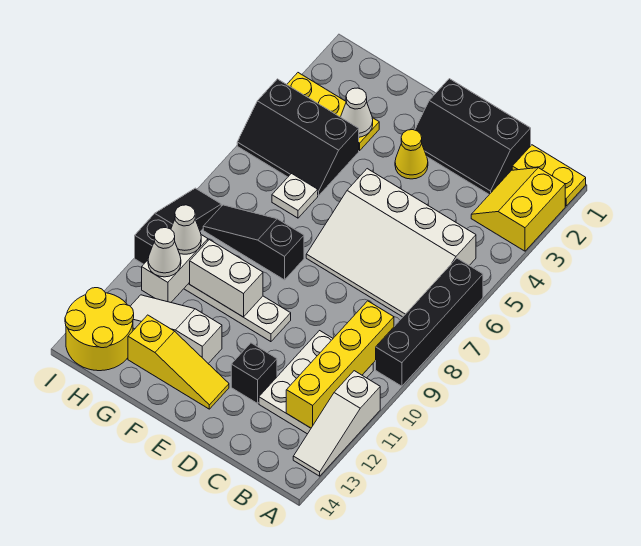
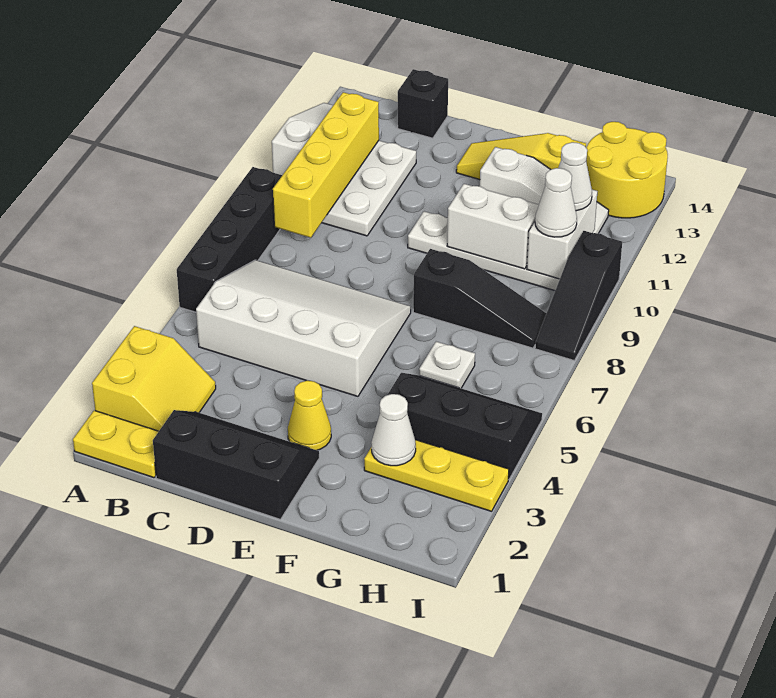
black brick D12 level 1 -> black brick C14 level 1

